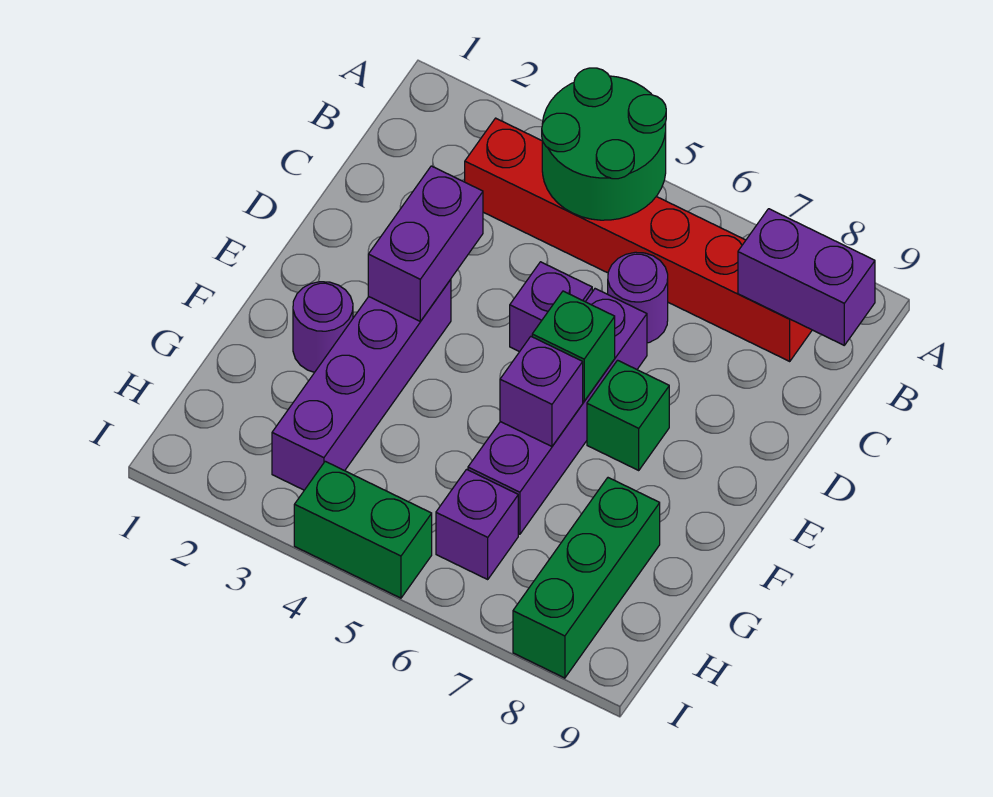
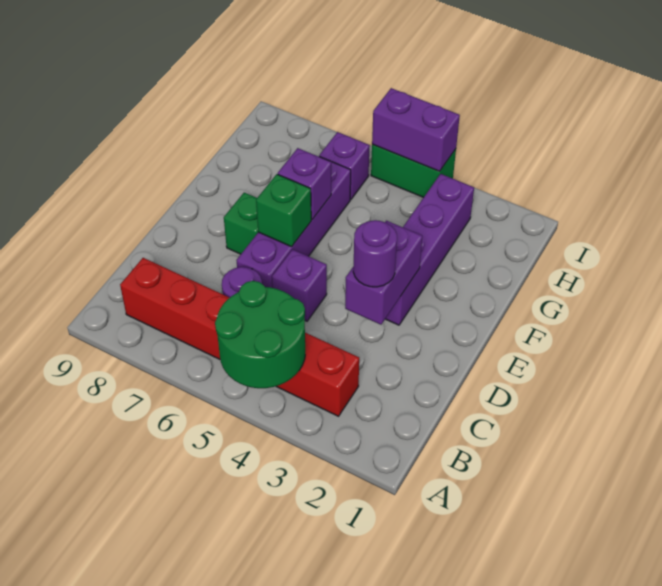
purple brick B8:B9 level 2 -> purple brick I4:I5 level 2
purple round brick F2 level 1 -> purple round brick D3 level 3
green brick G8:I8 level 1 -> none

